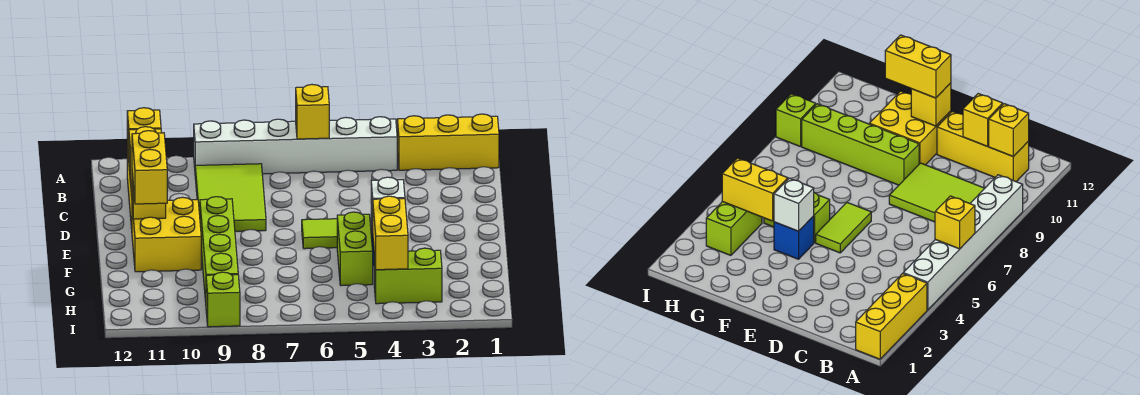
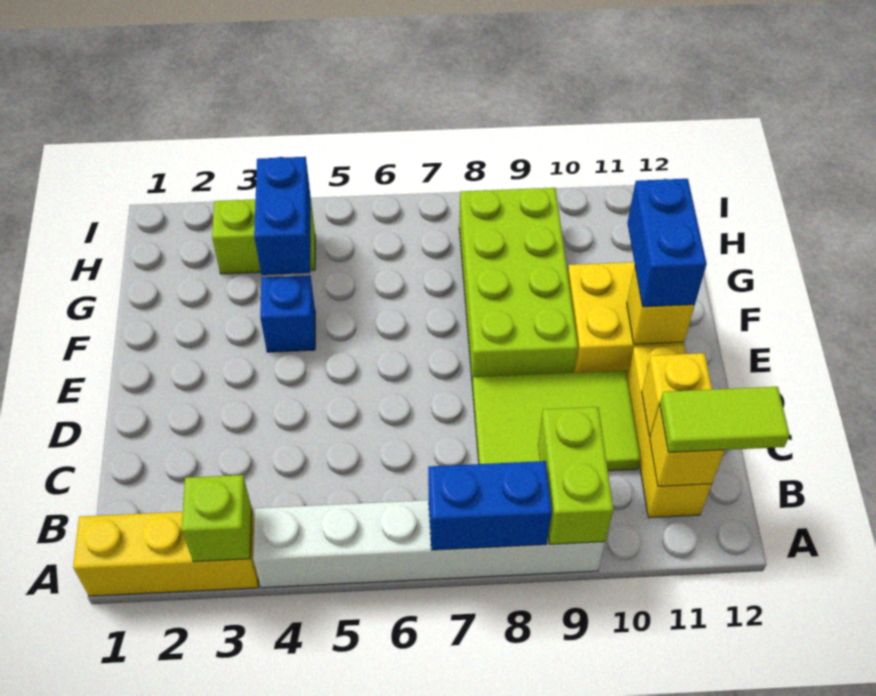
yellow brick A6 level 2 -> none
none -> blue brick A7:A8 level 2
lime tile B8:D9 level 1 -> lime tile C8:D10 level 1
lime tile E5:E6 level 1 -> lime tile B11:B12 level 3
lime brick E9:H9 level 1 -> lime brick E8:H9 level 1
yellow brick E11:F11 level 3 -> blue brick E11:F11 level 3
white brick F4 level 2 -> none
lime brick F5:G5 level 1 -> lime brick A9:B9 level 2
yellow brick G4:H4 level 2 -> blue brick G4:H4 level 2
lime brick I9 level 1 -> lime brick A3 level 2

